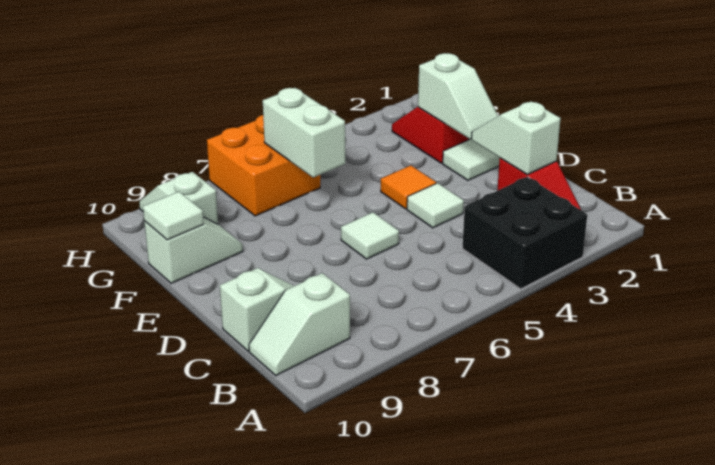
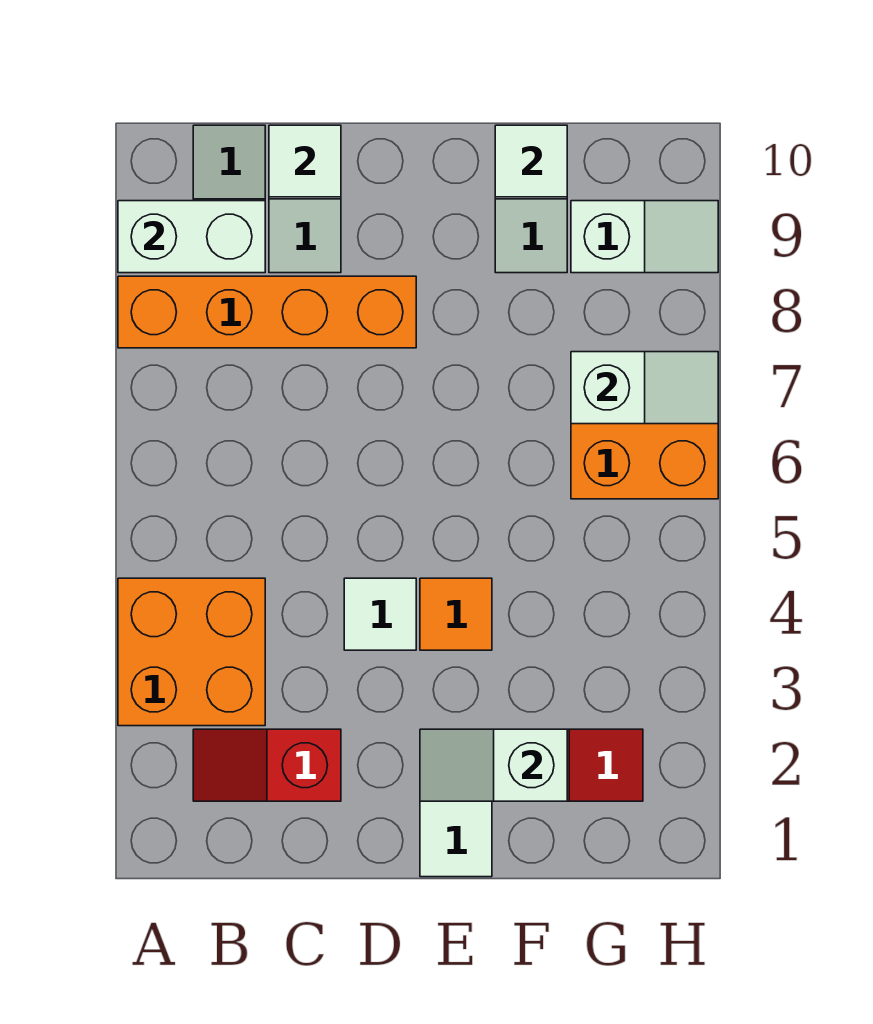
black brick A3:B4 level 1 -> orange brick A3:B4 level 1
none -> orange brick A8:D8 level 1
white slope C2:D2 level 2 top C -> white slope G7:H7 level 2 top G
white tile D6 level 1 -> white tile C10 level 2
white brick F6:G6 level 2 -> white brick A9:B9 level 2

